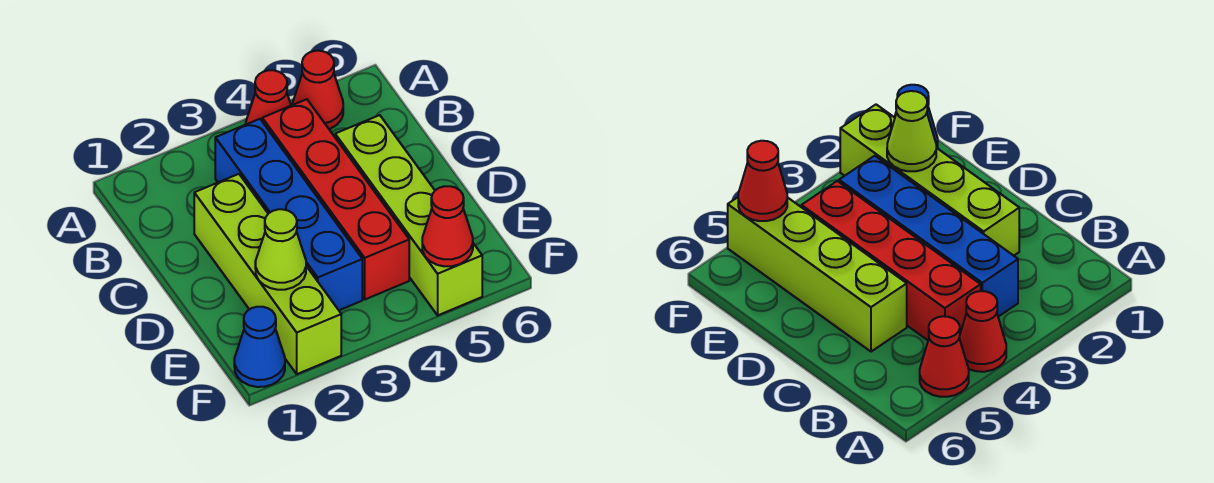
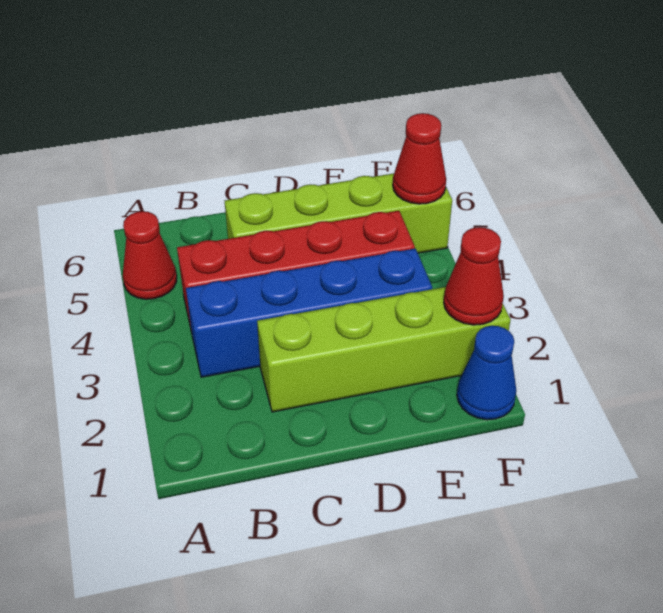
red cone A4 level 1 -> red cone F2 level 2
lime cone E2 level 2 -> none

